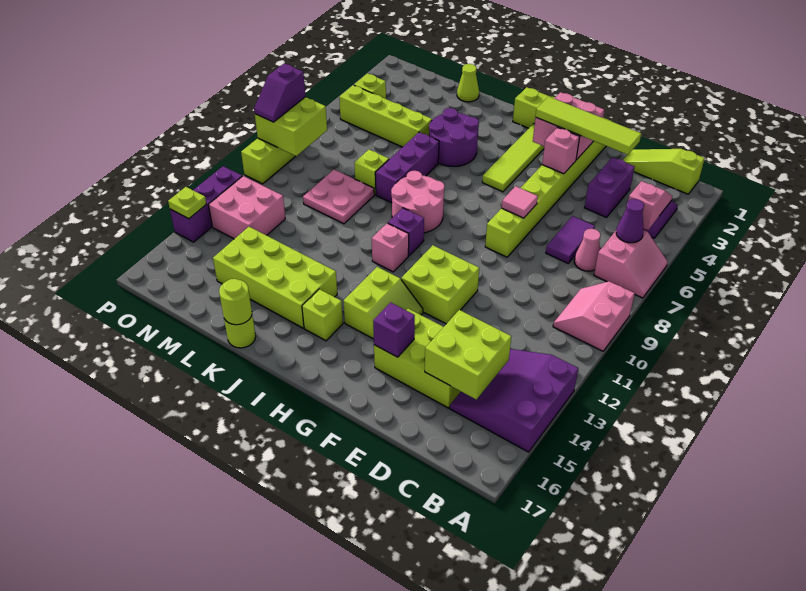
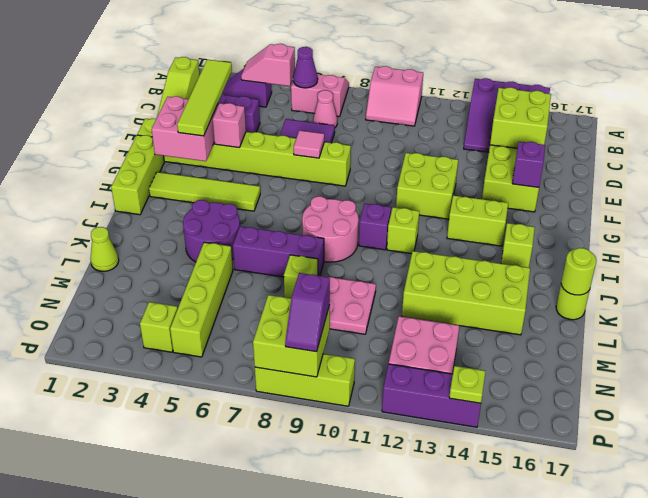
pink brick I11 level 1 -> lime brick I11 level 1
lime brick J14:M15 level 1 -> lime brick K12:L15 level 1
purple slope P8:P9 level 3 top 8 -> purple slope O9:P9 level 3 top O

